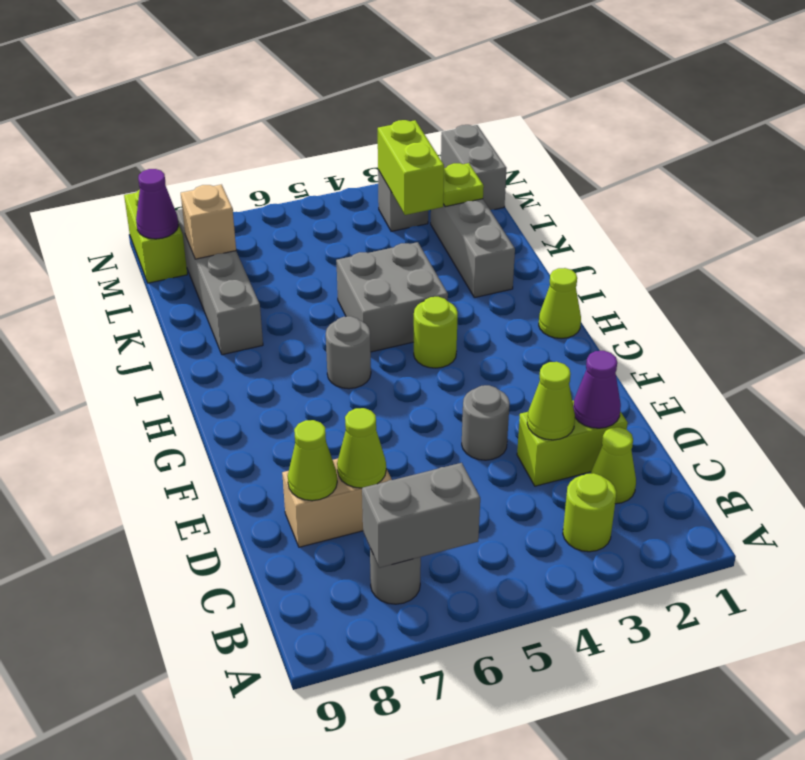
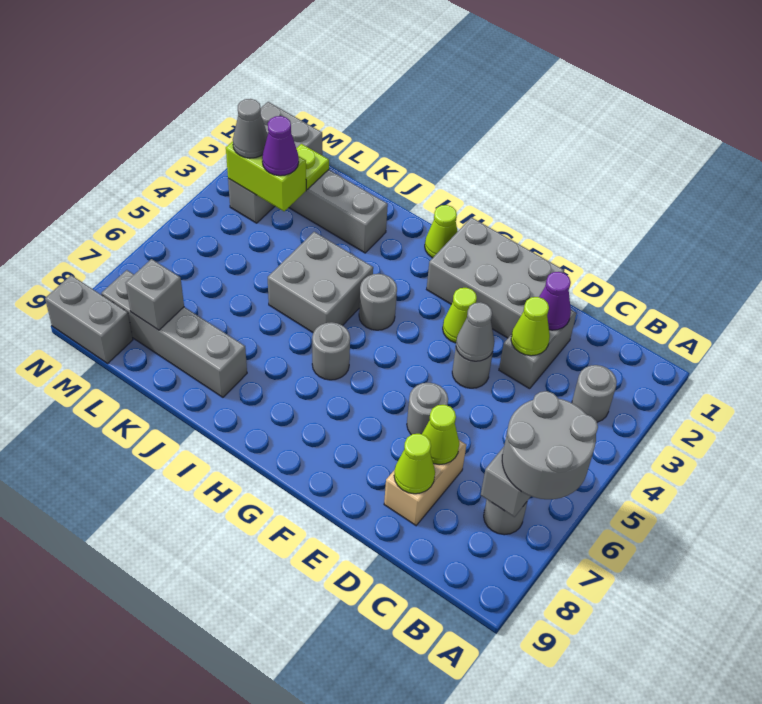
none -> grey round brick A6:B7 level 3
lime round brick B3 level 1 -> grey round brick B3 level 1
lime cone C2 level 1 -> lime cone F3 level 1
lime brick D2:D3 level 1 -> grey brick D2:D3 level 1
none -> grey brick E1:G2 level 1
none -> grey cone E4 level 2
none -> grey round brick E6 level 1
lime round brick H4 level 1 -> grey round brick H4 level 1
tan brick L8 level 2 -> grey brick L8 level 2
none -> grey cone M3 level 3
lime brick M9:N9 level 1 -> grey brick M9:N9 level 1
purple cone M9 level 2 -> purple cone L3 level 3

